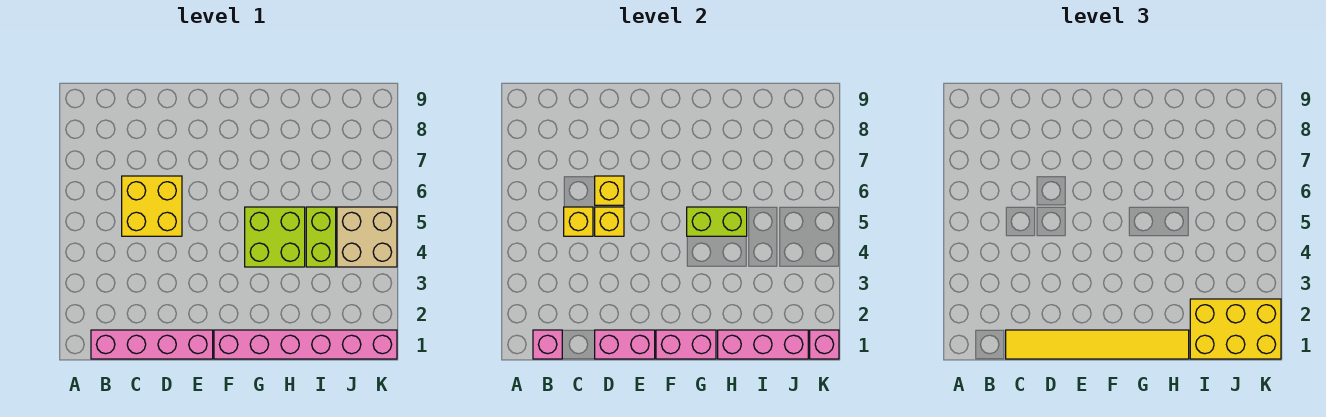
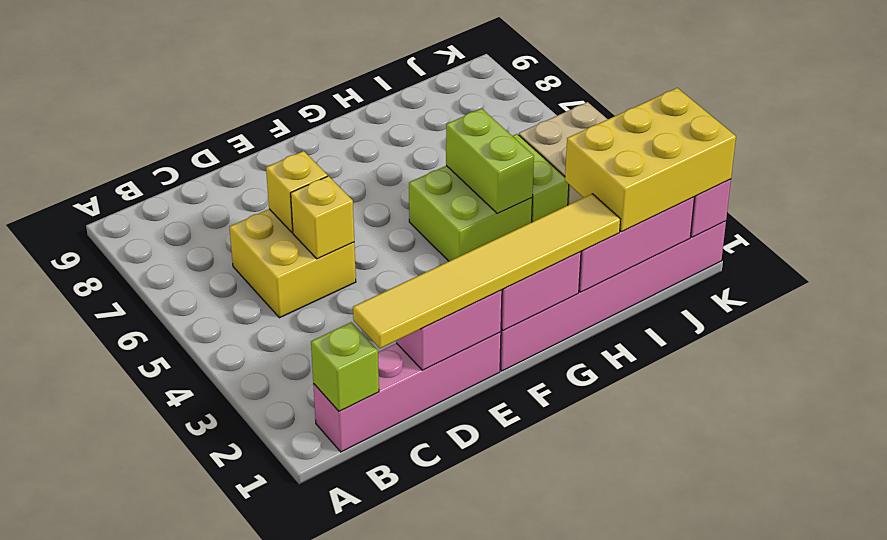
pink brick B1 level 2 -> lime brick B1 level 2
yellow brick C5 level 2 -> none
lime brick G5:H5 level 2 -> lime brick H4:H5 level 2

